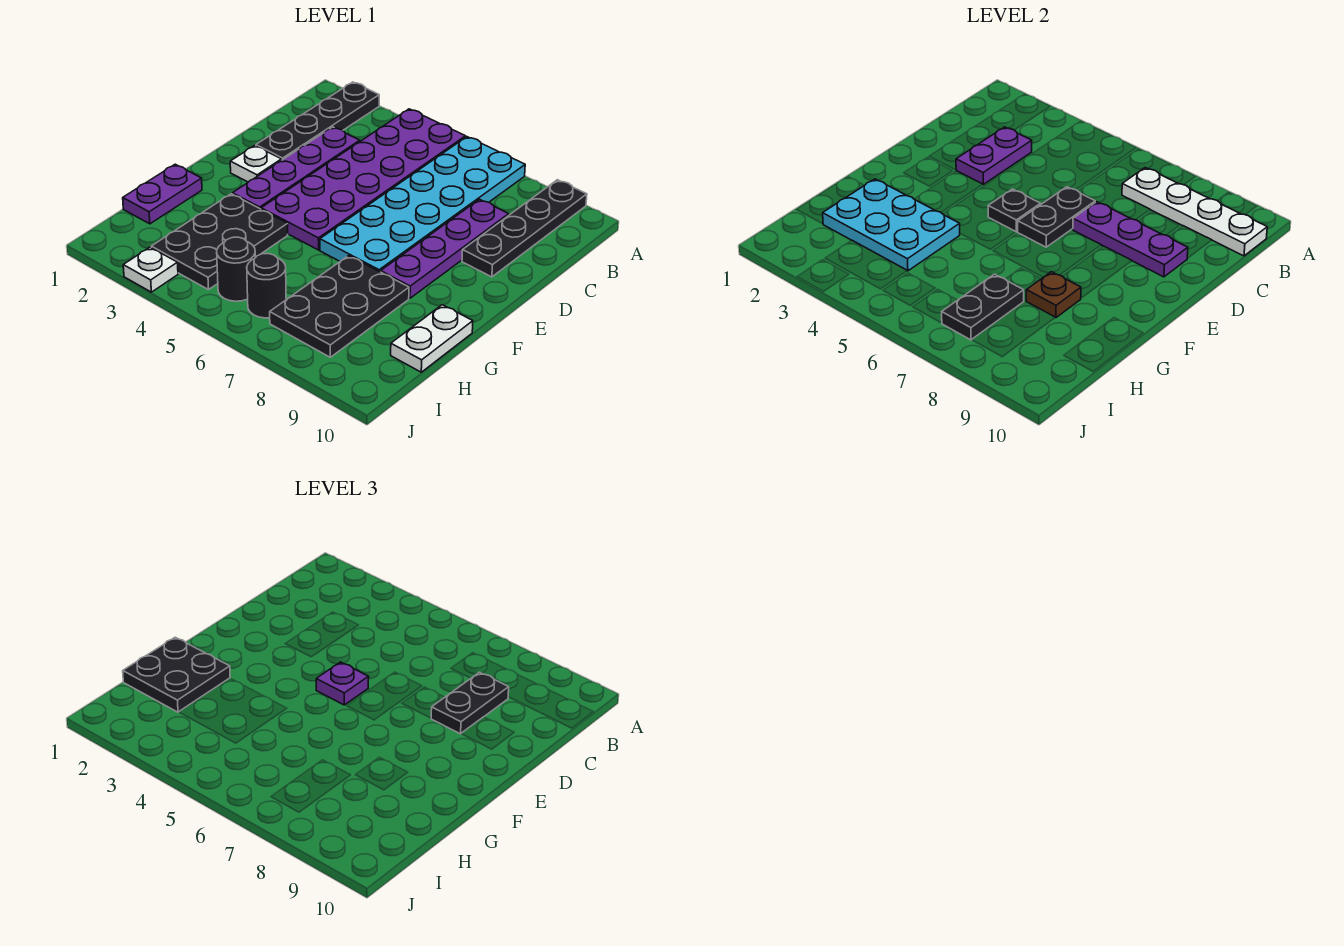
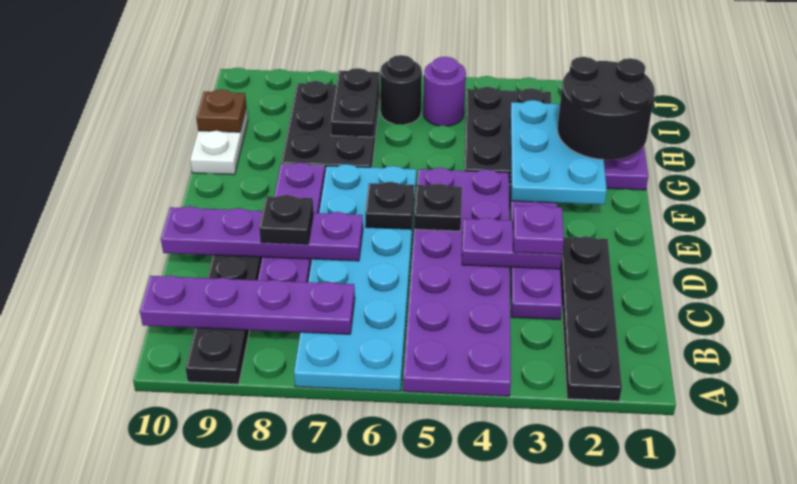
white plate B7:B10 level 2 -> purple plate B7:B10 level 2
purple plate C3:D3 level 2 -> purple plate D3:D4 level 2
black plate C8:D8 level 3 -> black plate D8 level 3
black plate D6:E6 level 2 -> black plate E6 level 2
purple plate D7:D9 level 2 -> purple plate D7:D10 level 2
white plate E2 level 1 -> none
purple plate E5 level 3 -> purple plate D3 level 3
black plate G1:H2 level 3 -> black round brick G1:H2 level 3
cyan plate G2:H4 level 2 -> cyan plate F2:H3 level 2
brown plate G8 level 2 -> brown plate H10 level 2
black round brick I5 level 1 -> purple round brick I5 level 1
white plate J3 level 1 -> none

